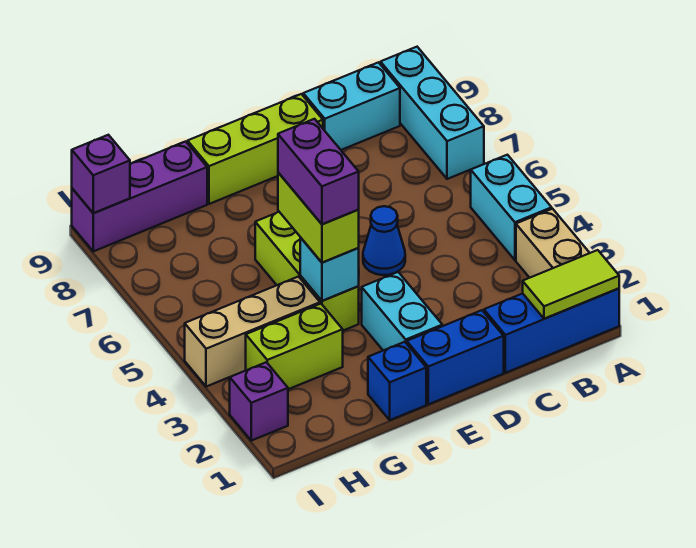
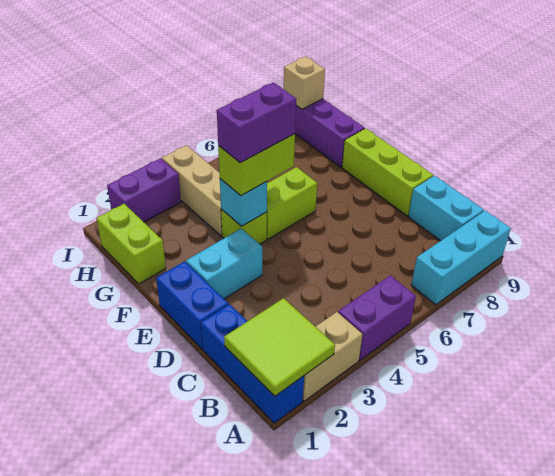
lime tile A1:B1 level 2 -> lime tile A1:B2 level 2
cyan brick A4:A5 level 1 -> purple brick A4:A5 level 1
blue cone D5 level 1 -> none
blue brick F1 level 1 -> none
lime brick G3:H3 level 1 -> lime brick G1:H1 level 1
purple brick I2 level 1 -> purple brick I2:I3 level 1
purple brick I9 level 2 -> tan brick I9 level 2

